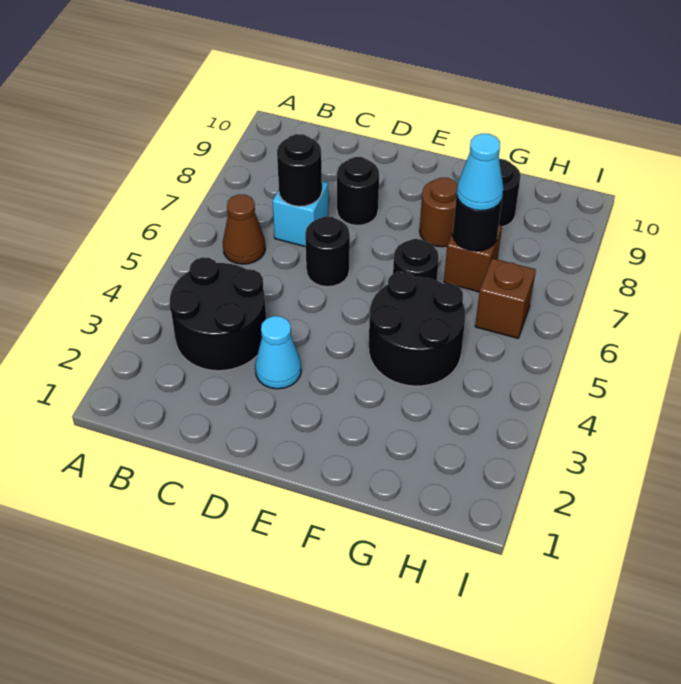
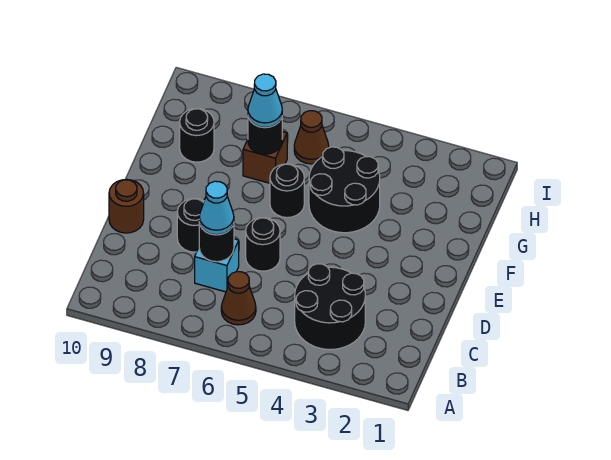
cyan cone D3 level 1 -> cyan cone C7 level 3
brown round brick F8 level 1 -> brown round brick D10 level 1
brown brick H6 level 1 -> brown cone H6 level 1

